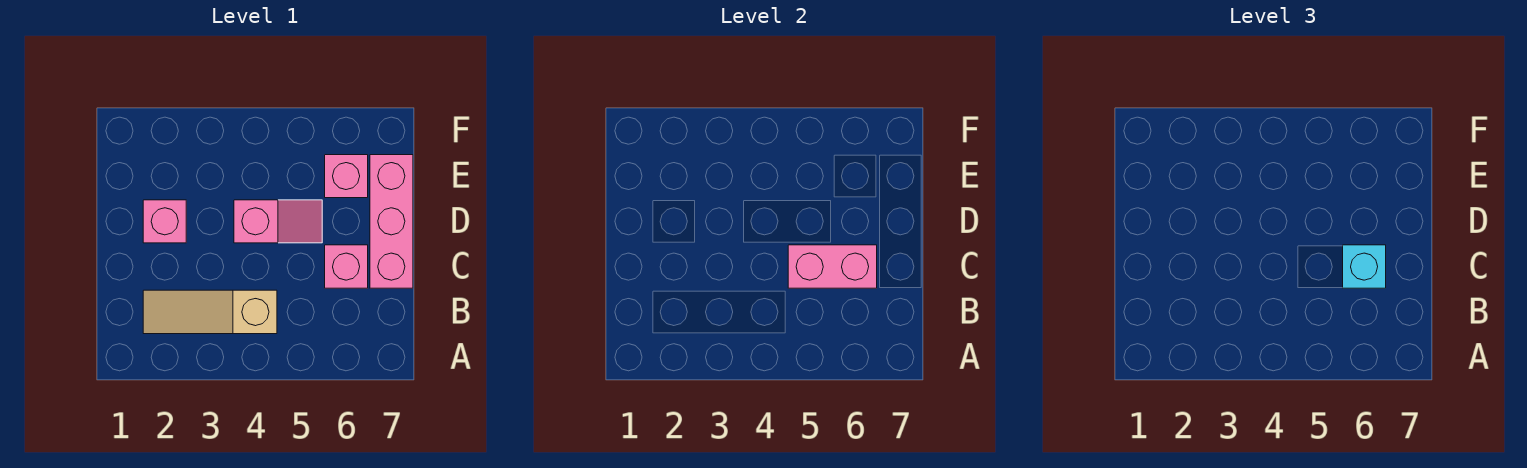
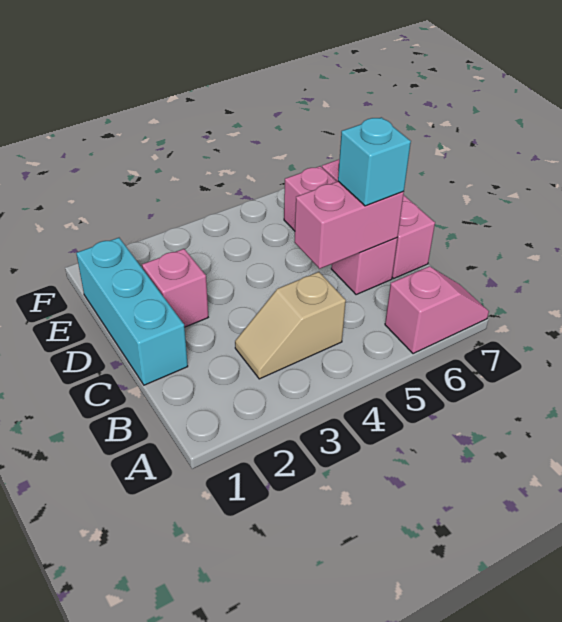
tan slope B2:B4 level 1 top 4 -> tan slope B3:B4 level 1 top 4
none -> cyan brick C1:E1 level 1
pink slope D4:D5 level 1 top 4 -> pink slope A6:A7 level 1 top 6

